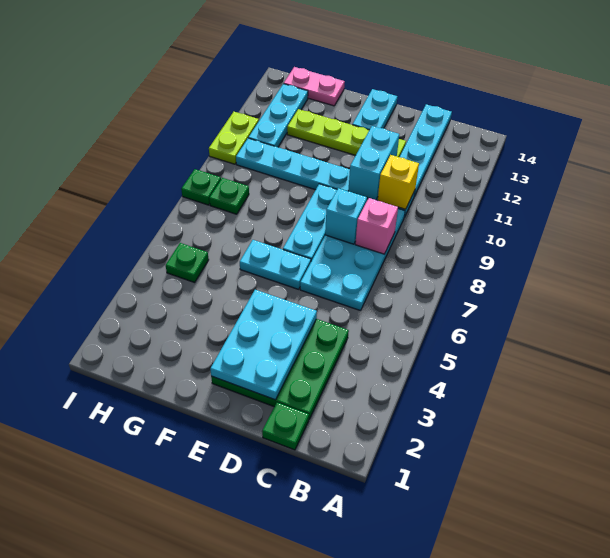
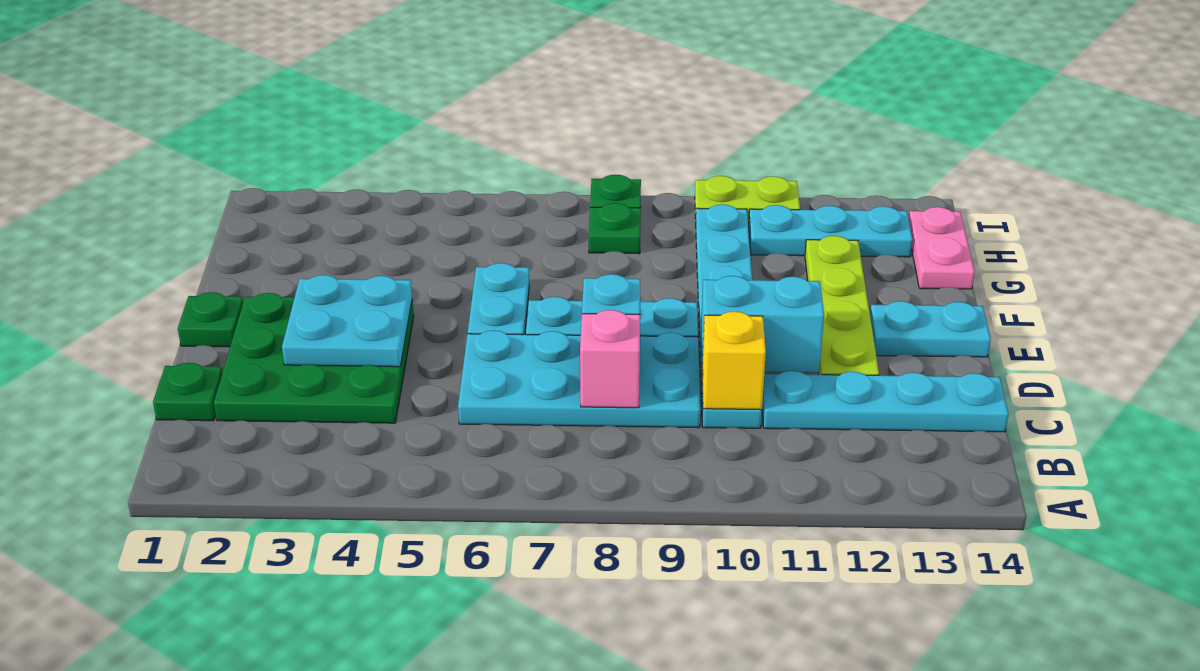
cyan plate D2:E4 level 2 -> cyan plate D3:E4 level 2
green plate H5 level 1 -> green plate E1 level 1

